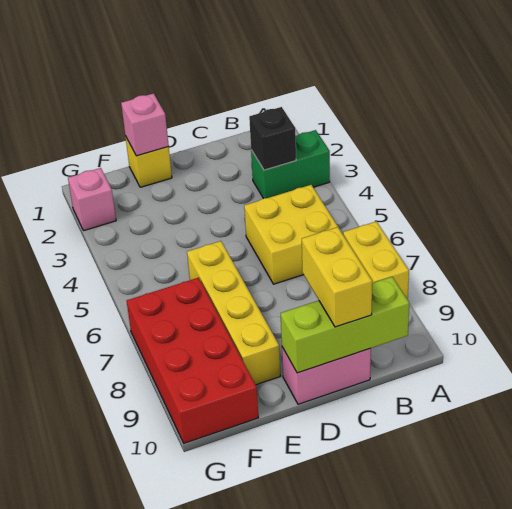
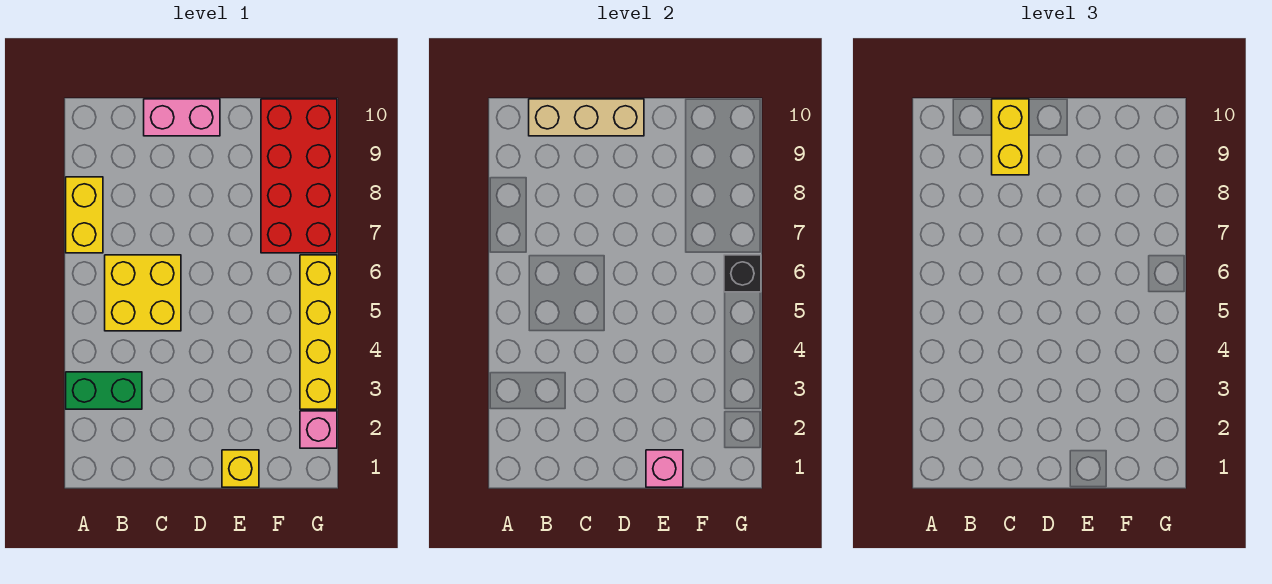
black brick B3 level 2 -> black brick G6 level 2
lime brick B10:D10 level 2 -> tan brick B10:D10 level 2
yellow brick E6:E9 level 1 -> yellow brick G3:G6 level 1

